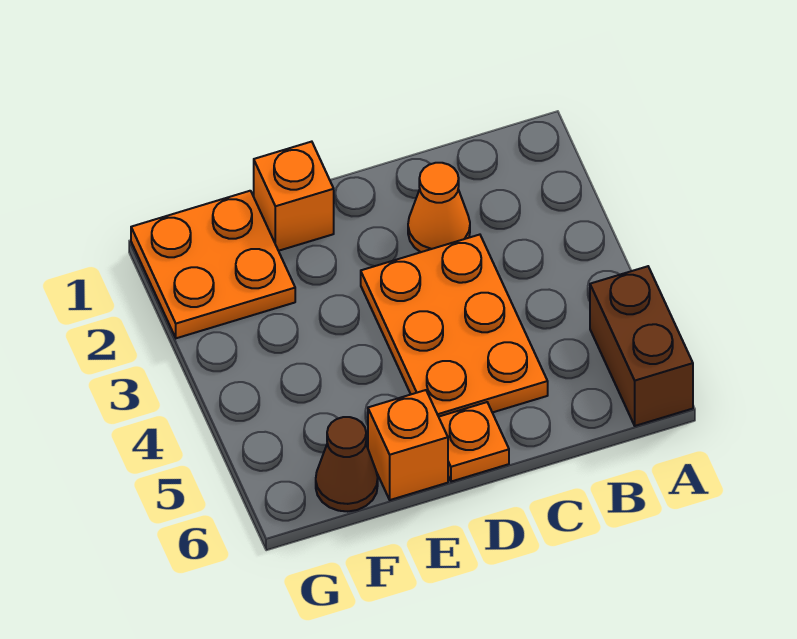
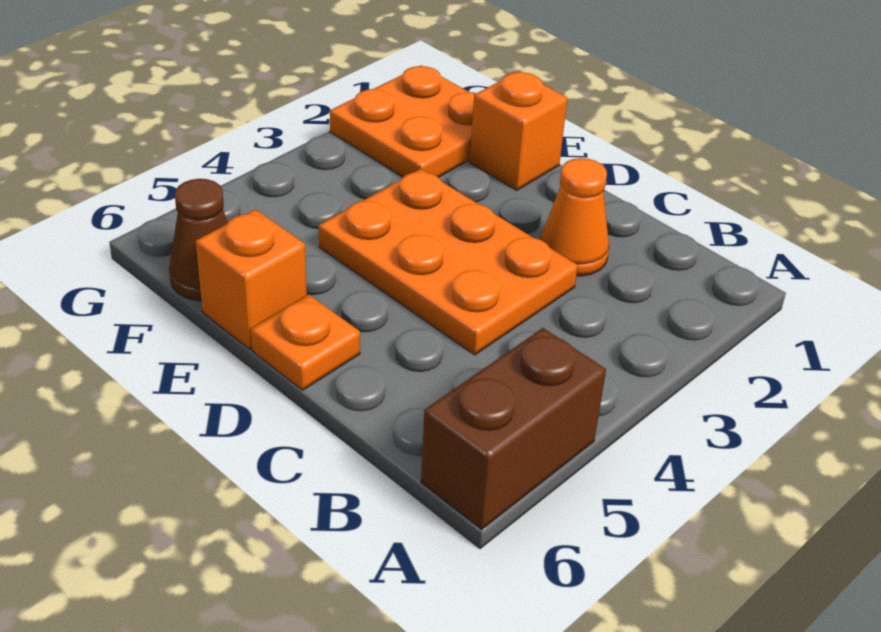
orange plate C3:D5 level 1 -> orange plate C3:E4 level 1

